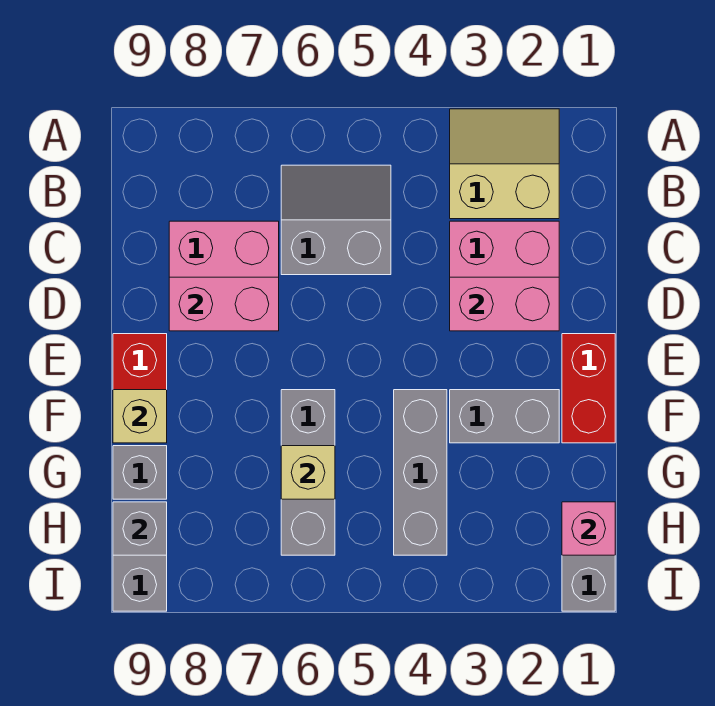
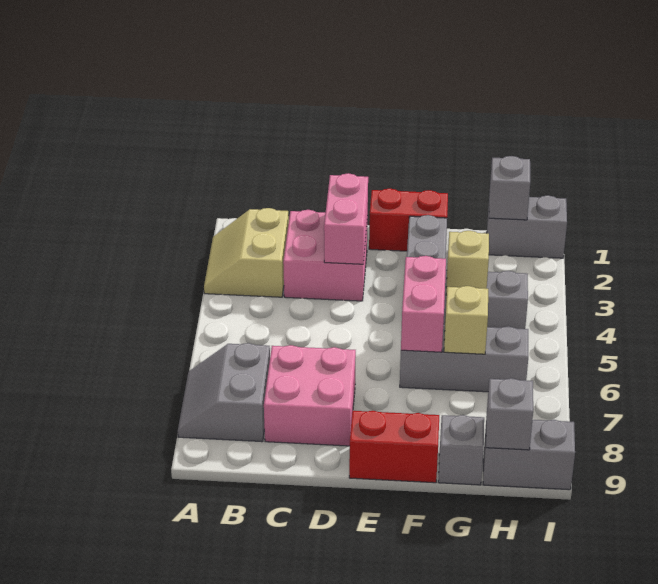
grey slope B5:C6 level 1 top C -> grey slope A7:B8 level 1 top B
pink brick D7:D8 level 2 -> pink brick F5:F6 level 2
tan brick F9 level 2 -> tan brick G4 level 2
pink brick H1 level 2 -> grey brick H1 level 2

